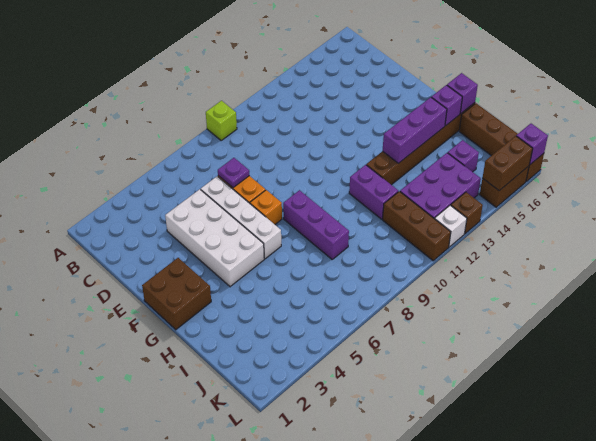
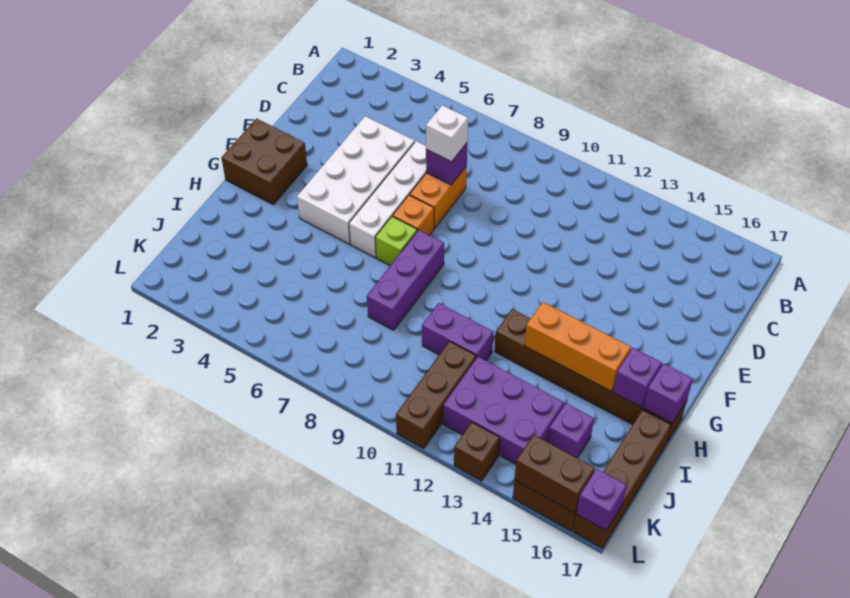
lime brick A9 level 1 -> lime brick G7 level 1
purple plate D7 level 2 -> purple brick D7 level 2
purple brick H11:I11 level 1 -> purple brick I10:I11 level 1
purple brick H13:H15 level 2 -> orange brick H13:H15 level 2
white brick L12 level 1 -> white brick D7 level 3

